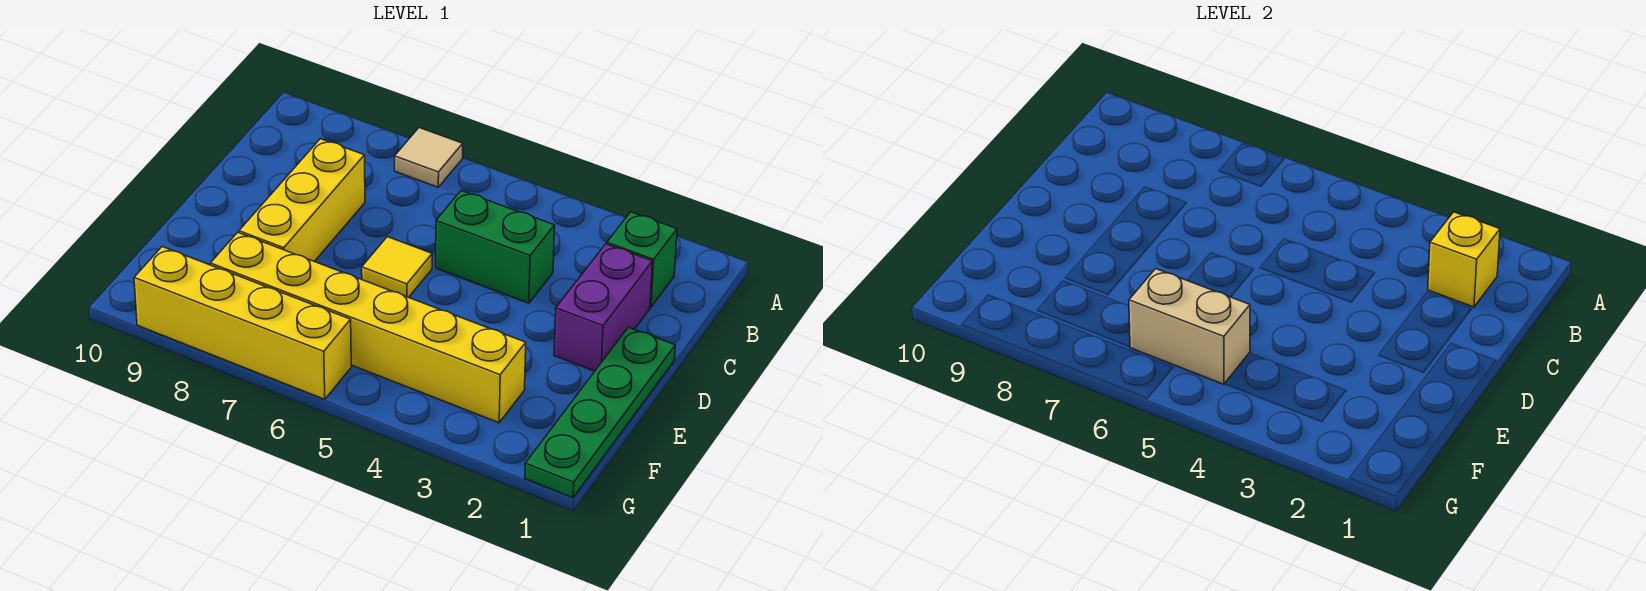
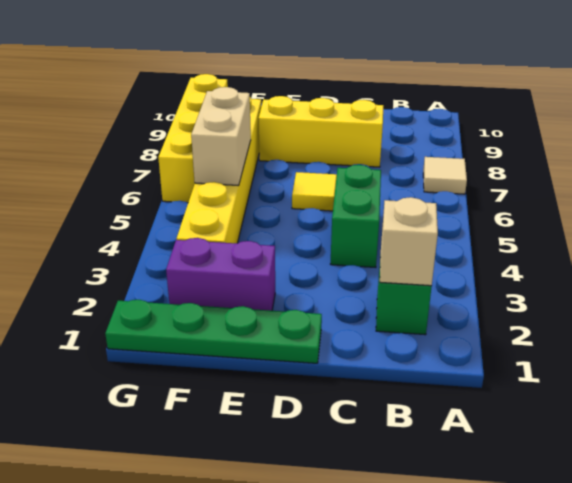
yellow brick B2 level 2 -> tan brick B2 level 2
purple brick C2:D2 level 1 -> purple brick E2:F2 level 1

